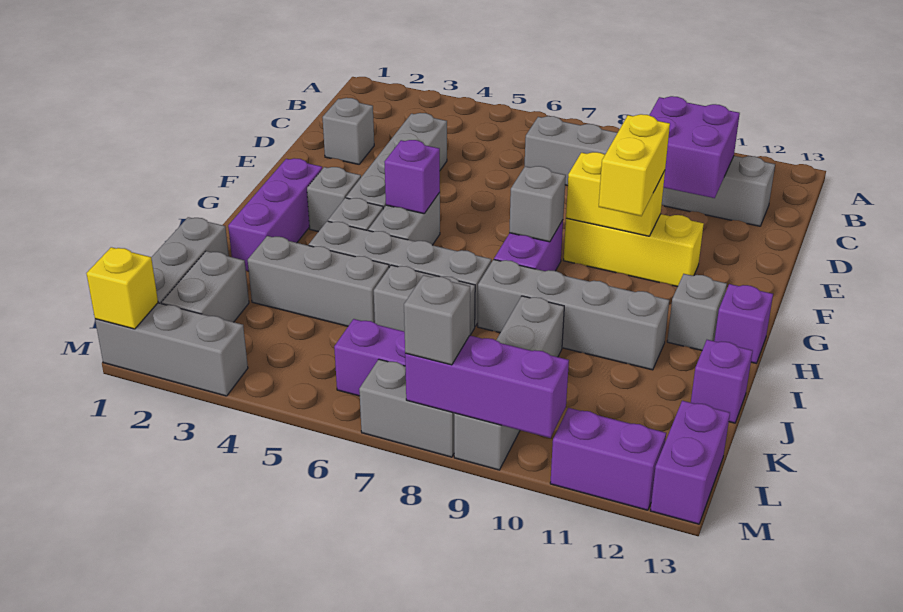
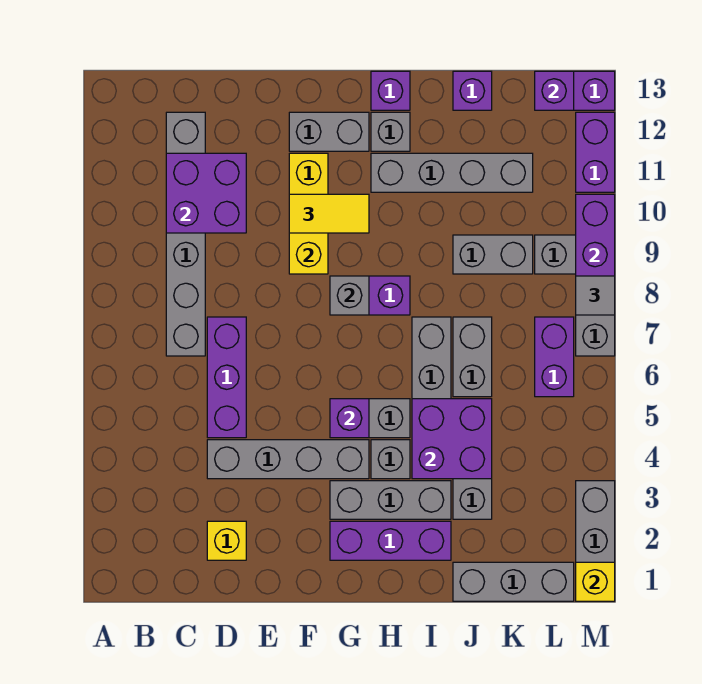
grey brick D2 level 1 -> yellow brick D2 level 1
none -> purple brick D5:D7 level 1
yellow brick F10:G10 level 3 -> yellow tile F10:G10 level 3
grey brick G3 level 1 -> grey brick G3:I3 level 1
none -> purple brick I4:J5 level 2
grey brick I8:I11 level 1 -> grey brick H11:K11 level 1
grey brick K2:L2 level 1 -> grey brick F12:G12 level 1
none -> purple brick L13 level 2
grey brick M8 level 3 -> grey tile M8 level 3

